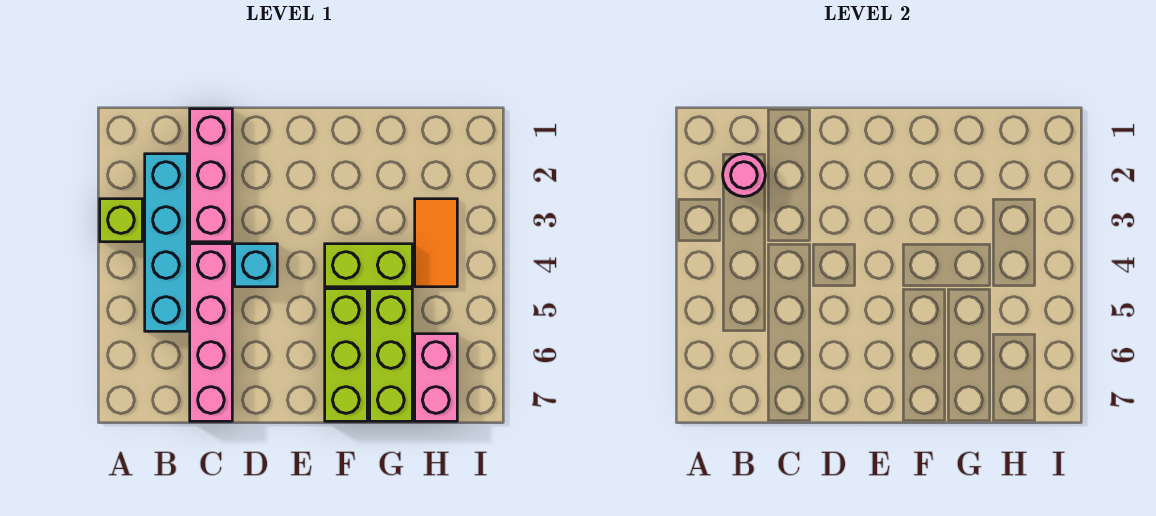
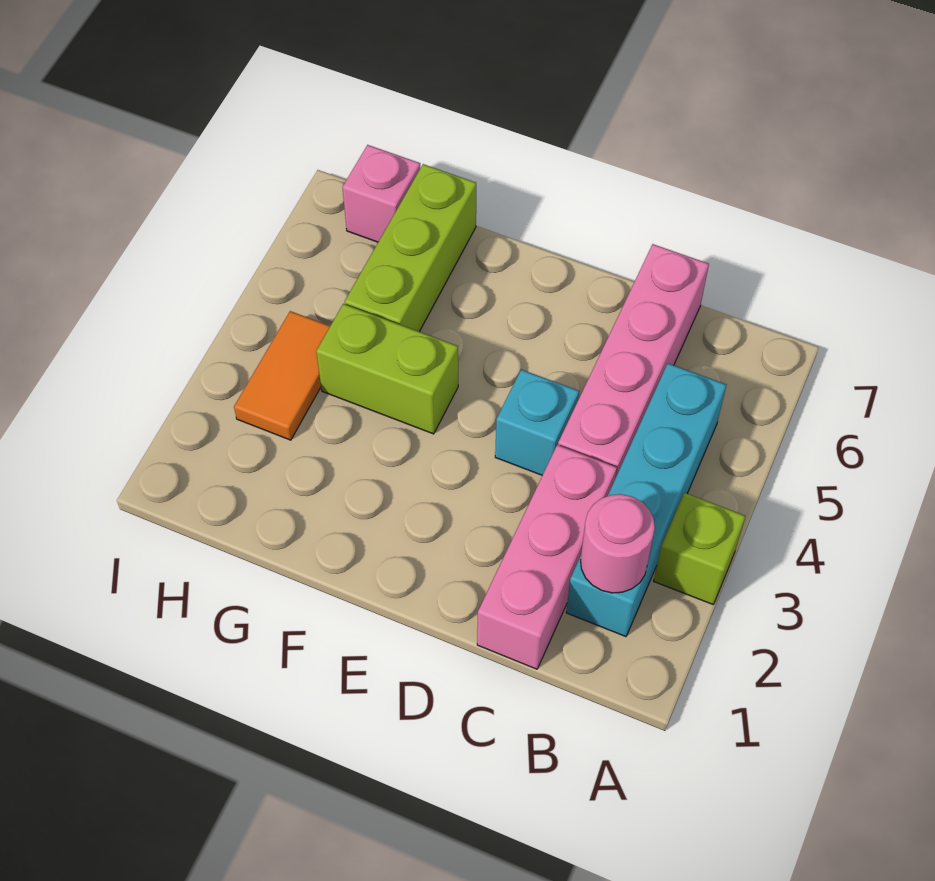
lime brick F5:F7 level 1 -> none
pink brick H6:H7 level 1 -> pink brick H7 level 1

